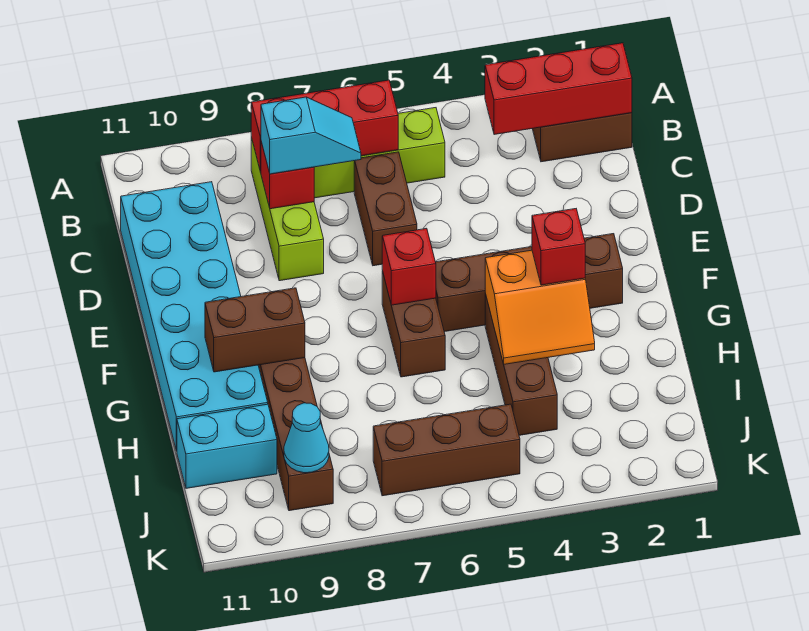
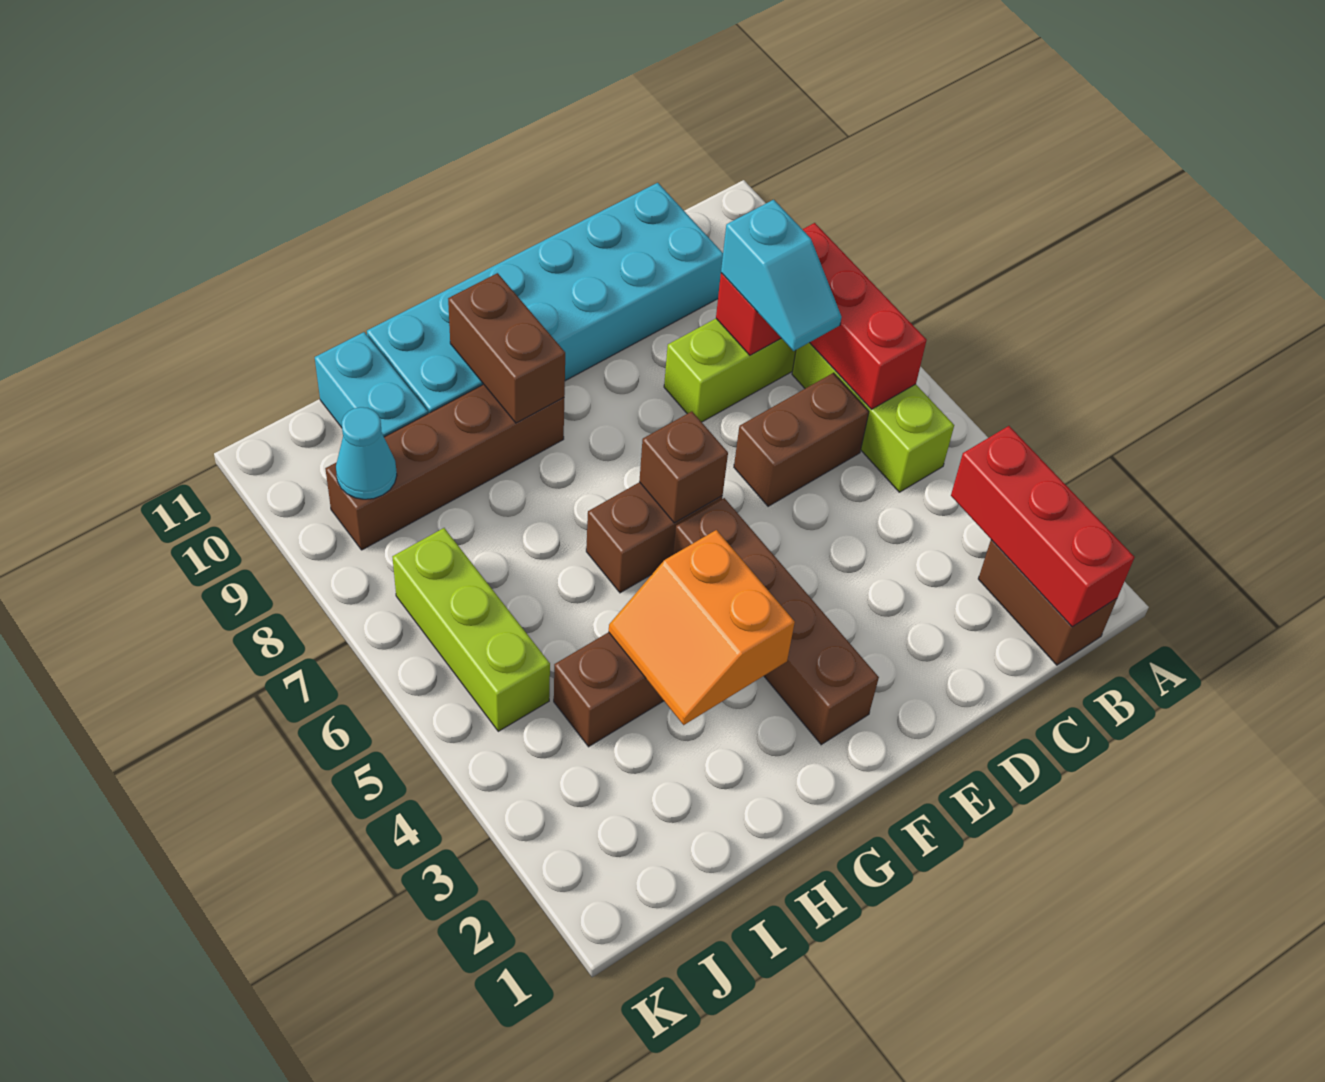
red brick F6 level 2 -> brown brick F6 level 2
red brick G3 level 3 -> none
brown brick J5:J7 level 1 -> lime brick J5:J7 level 1

